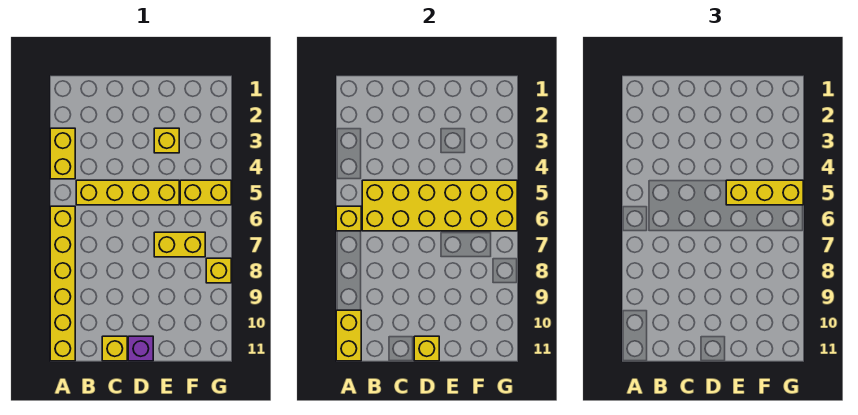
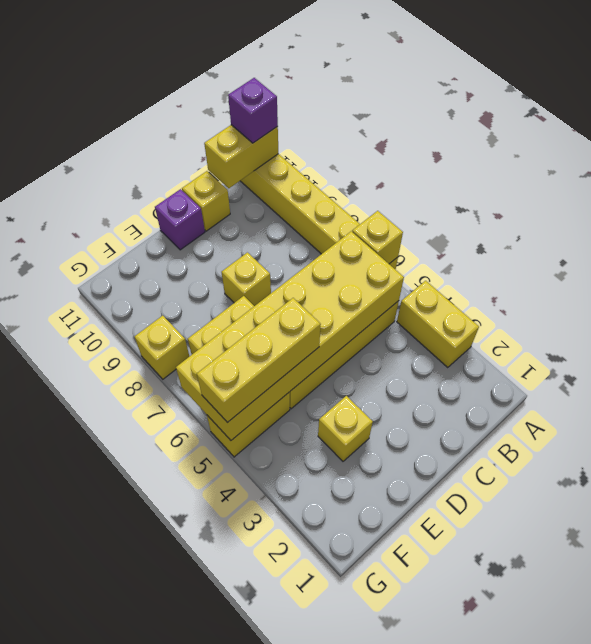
yellow brick A10:A11 level 2 -> yellow brick A11:B11 level 2
none -> purple brick A11 level 3
yellow brick D11 level 2 -> yellow brick D8 level 1

